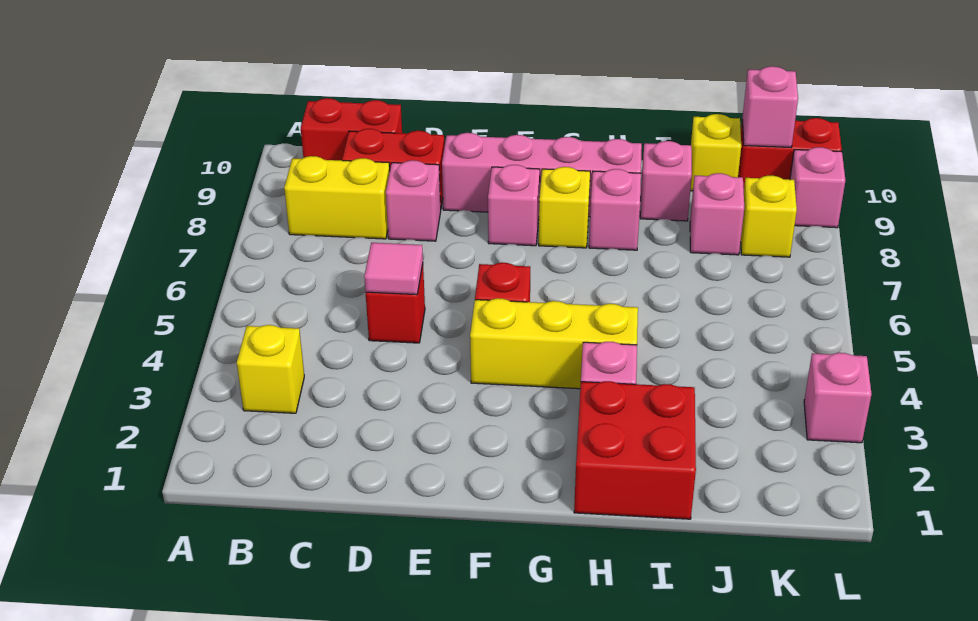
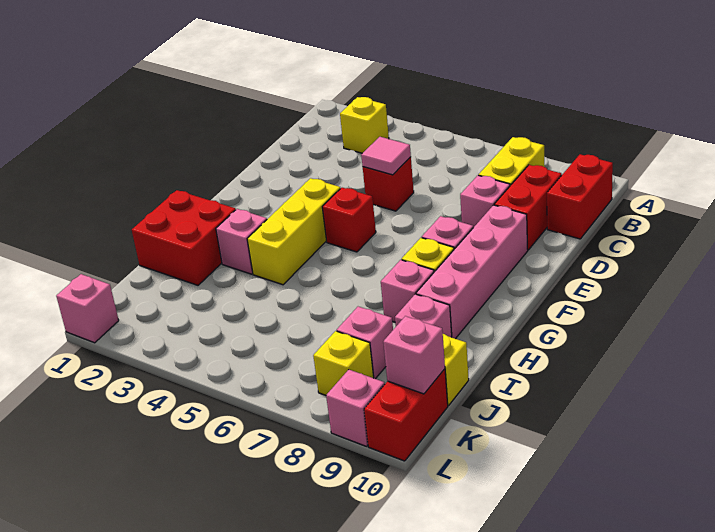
pink brick L3 level 1 -> pink brick L1 level 1

